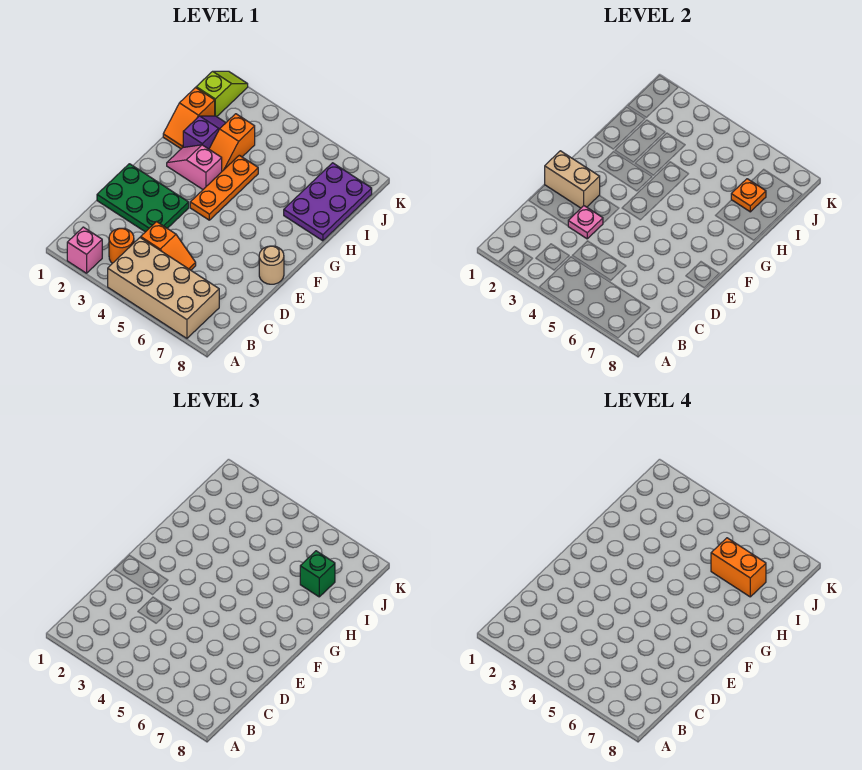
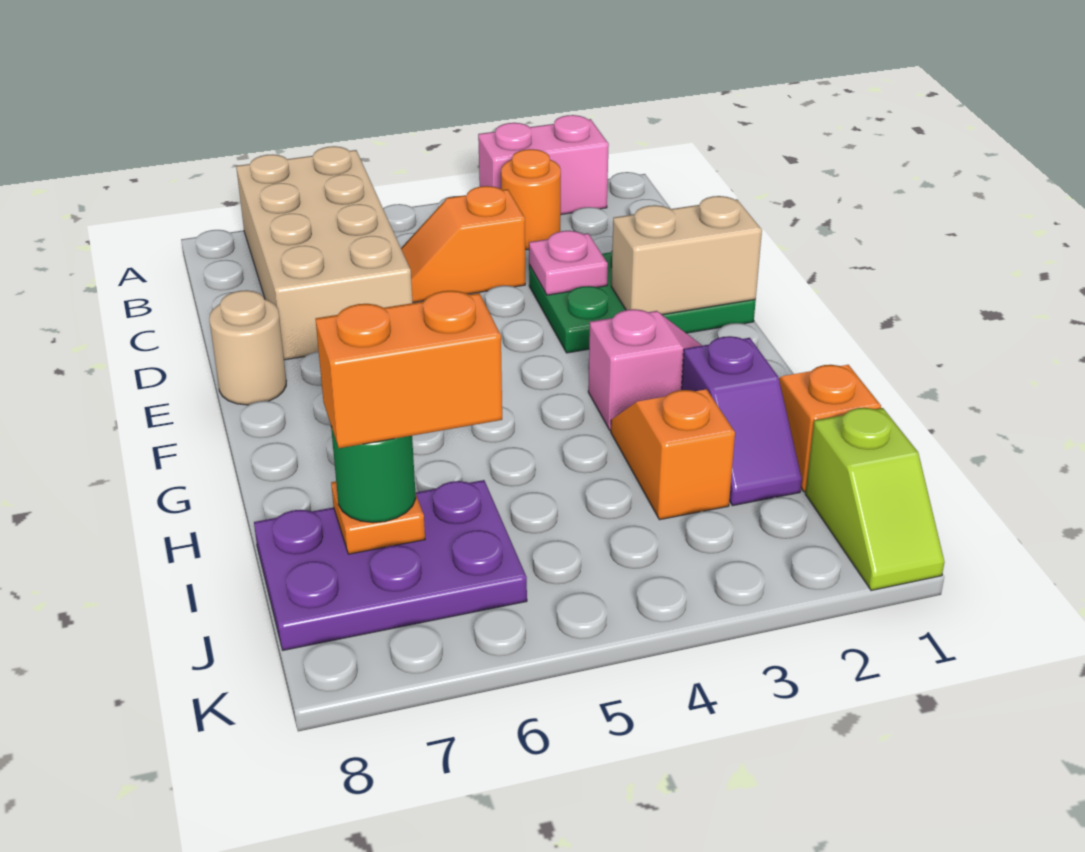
pink brick A2 level 1 -> pink brick A2:A3 level 1
tan brick A4:B7 level 1 -> tan brick A6:D7 level 1
orange plate F4:H4 level 1 -> none
purple plate H7:J8 level 1 -> purple plate I6:J8 level 1
green brick I7 level 3 -> green round brick I7 level 3

